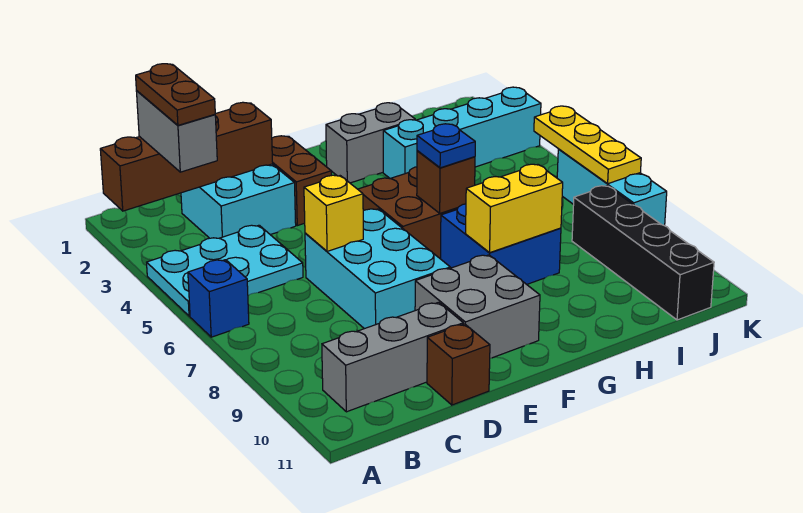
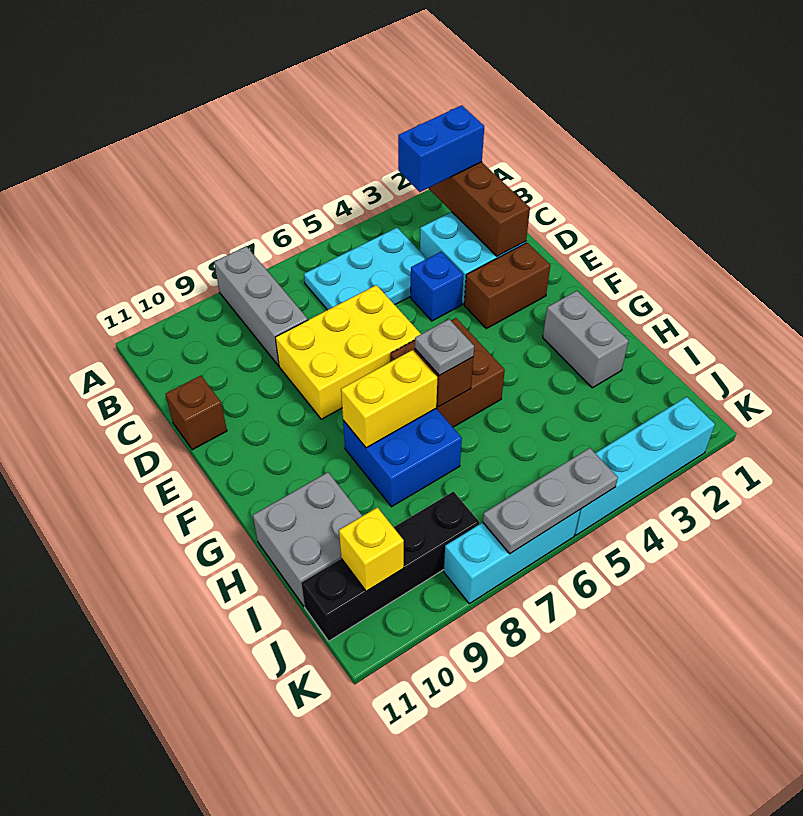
cyan plate A4:C5 level 1 -> cyan plate B4:C6 level 1
blue brick A6 level 1 -> blue brick D4 level 1
grey brick B2:B3 level 3 -> blue brick B2:B3 level 3
brown plate B2:B3 level 4 -> none
grey brick B10:D10 level 1 -> grey brick A8:C8 level 1
cyan brick D6:E8 level 1 -> yellow brick D6:E8 level 1
yellow brick D6 level 2 -> yellow brick J10 level 2
grey brick E9:F10 level 1 -> grey brick H10:I11 level 1
blue plate G6 level 3 -> grey plate G6 level 3
yellow brick G8:H8 level 2 -> yellow brick G7:G8 level 2
cyan brick H3:K3 level 1 -> cyan brick K2:K5 level 1
yellow plate K5:K7 level 2 -> grey plate K5:K7 level 2

